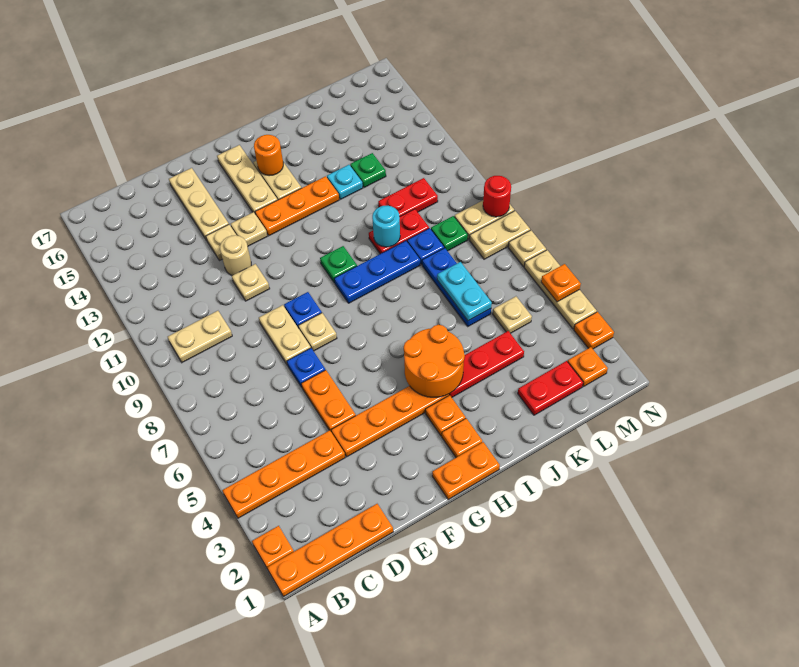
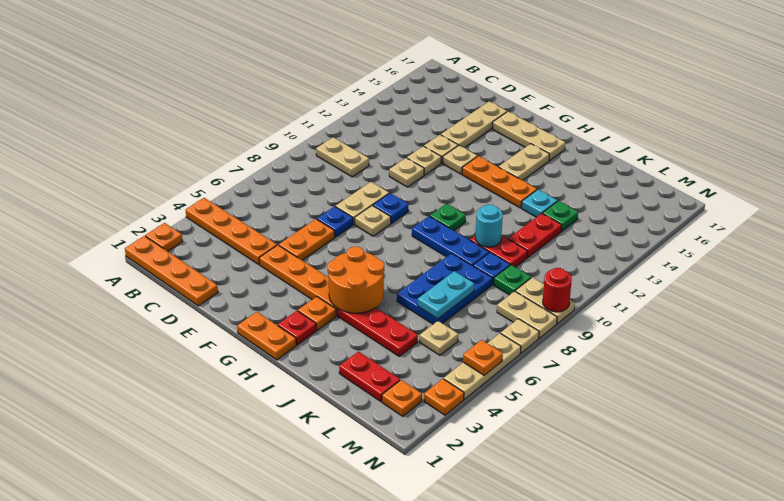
tan round brick E12 level 1 -> tan plate E12 level 1
tan plate G14:G16 level 1 -> tan plate F16:H16 level 1
orange plate H2 level 1 -> red plate H2 level 1
orange round brick H15 level 2 -> none
blue plate K6:K8 level 1 -> blue plate J6:K8 level 1
red plate K11:L11 level 1 -> red plate K11:K12 level 1

